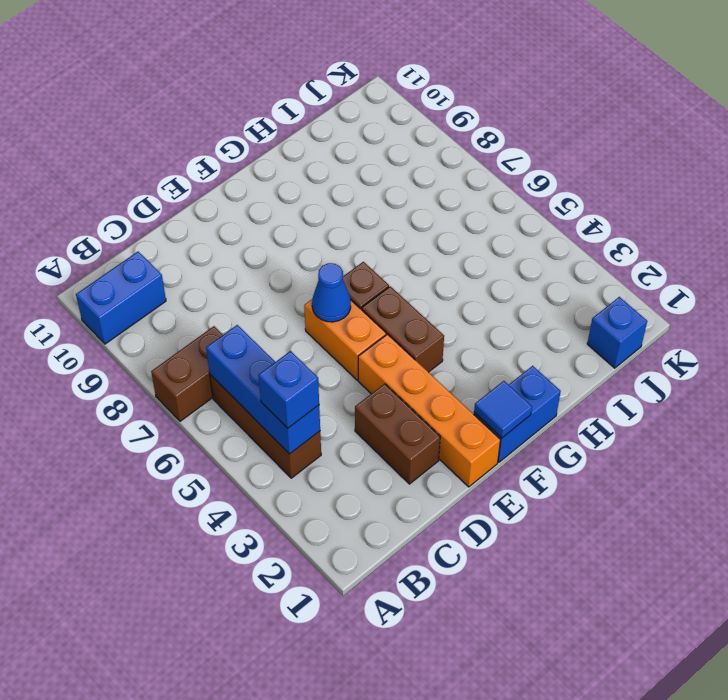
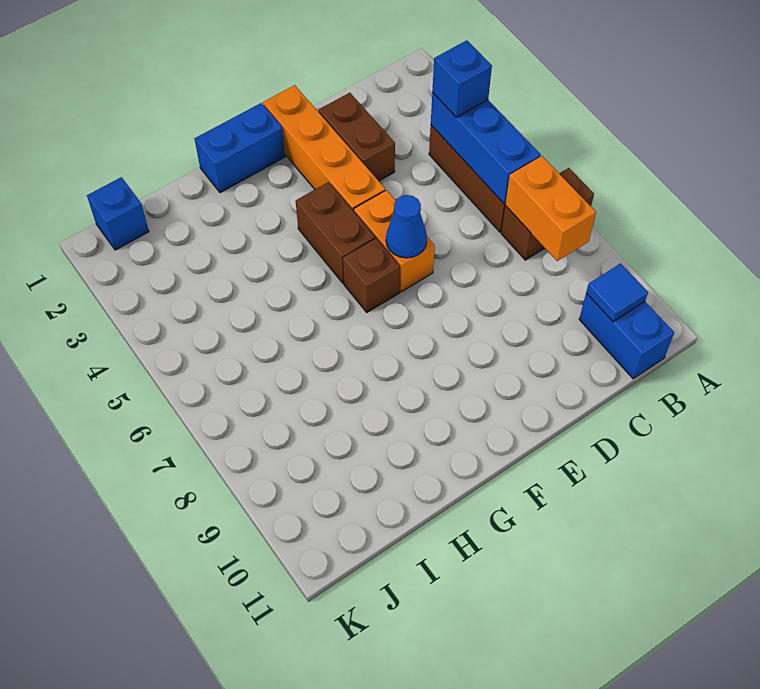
blue brick A10:B10 level 1 -> blue brick B10:B11 level 1
none -> orange brick B7:B8 level 2
blue tile F1 level 2 -> blue tile B10 level 2

